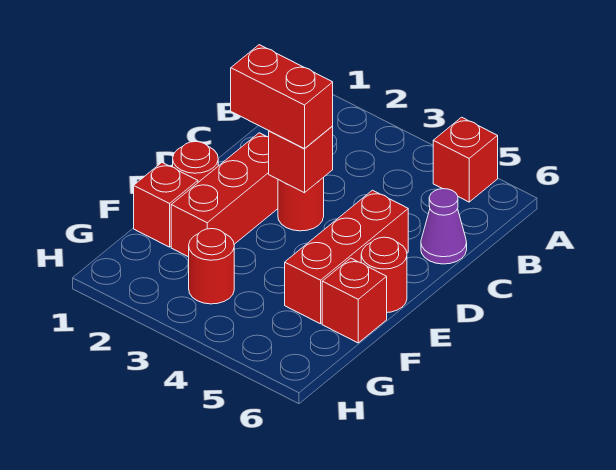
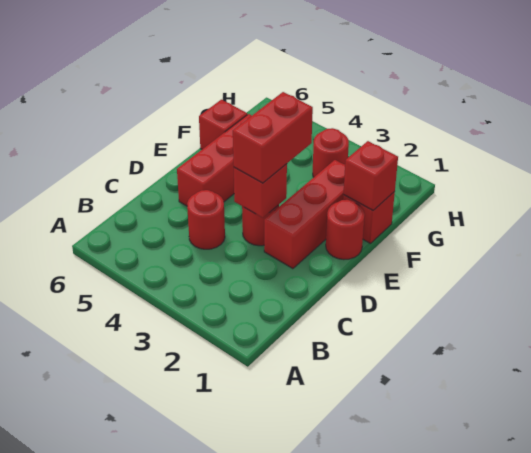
red brick A5 level 1 -> red brick F1 level 2
purple cone C6 level 1 -> none
red brick D2:D3 level 3 -> red brick D3:E3 level 3
red round brick E6 level 1 -> red round brick C4 level 1

